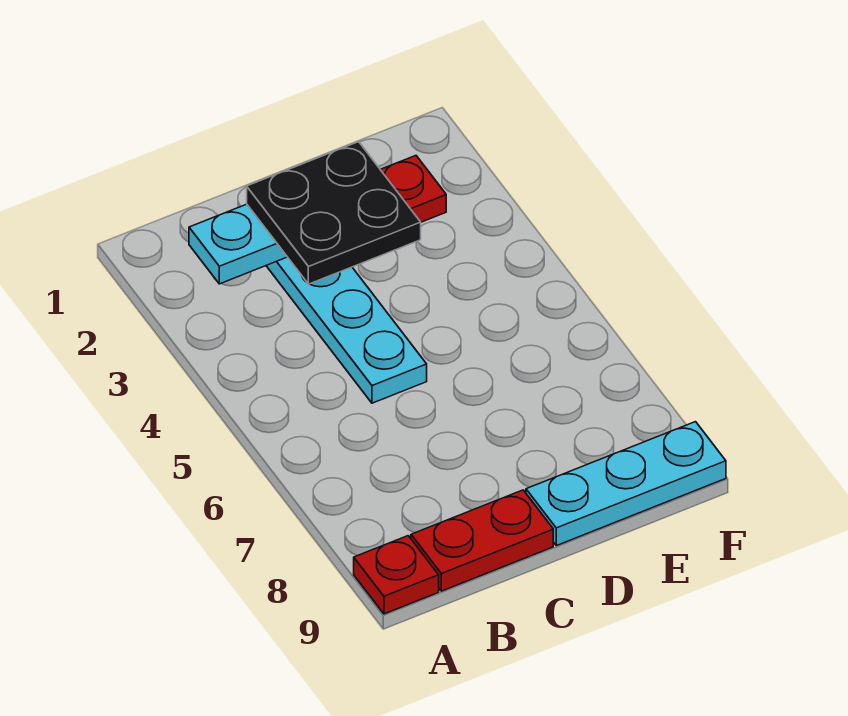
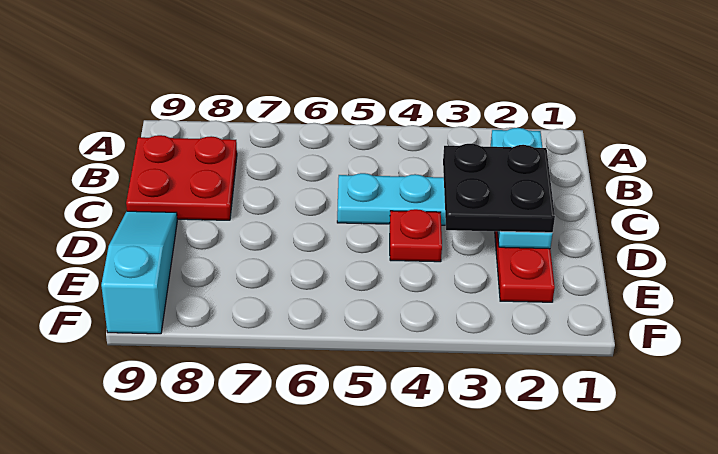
red plate A9 level 1 -> red plate D4 level 1
red plate B9:C9 level 1 -> red plate B8:C9 level 1
cyan plate D9:F9 level 1 -> cyan slope D9:F9 level 1 top F

